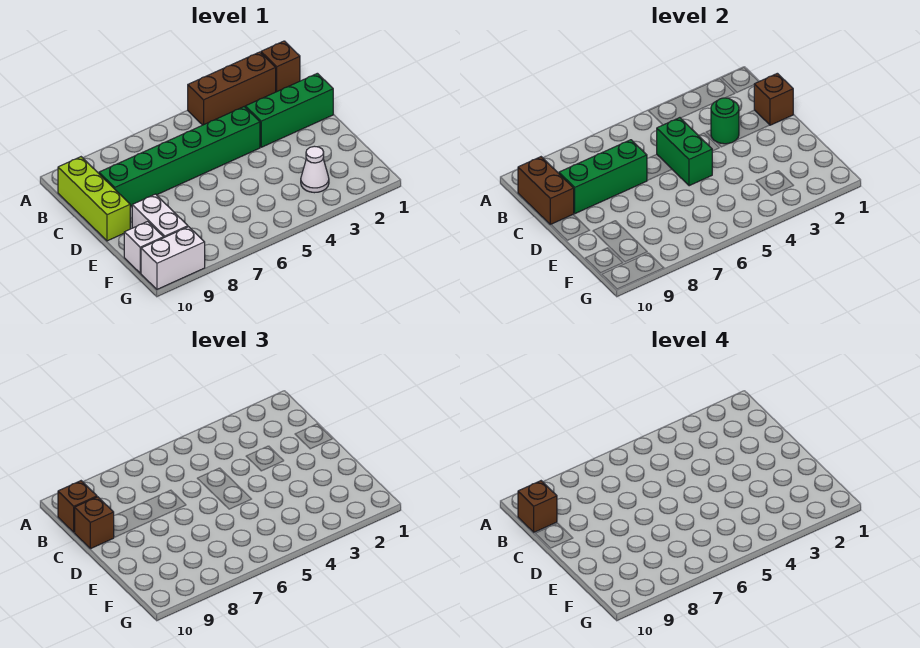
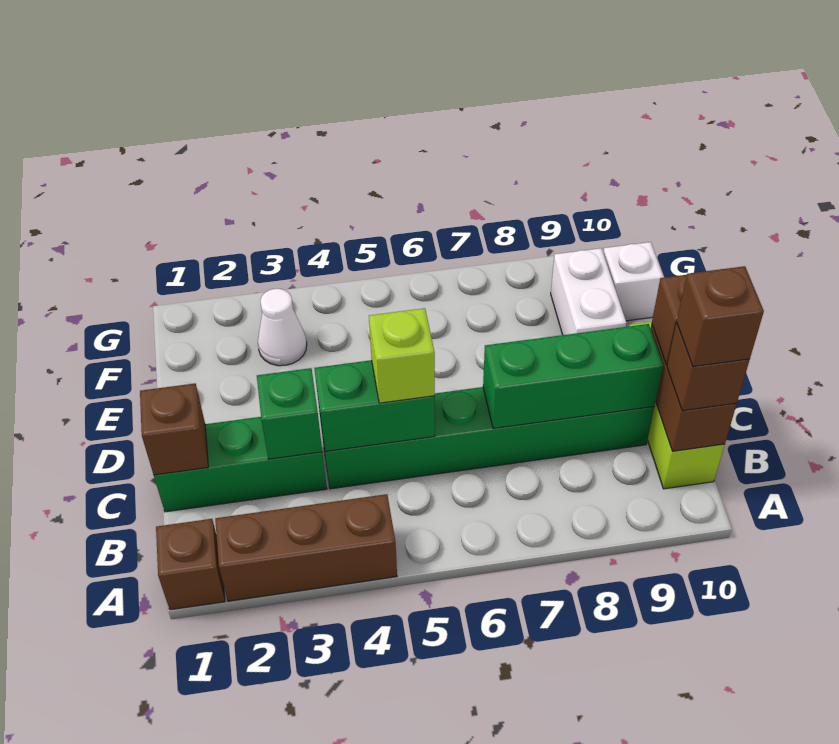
green round brick C3 level 2 -> green brick C3 level 2
green brick C5:D5 level 2 -> green brick C4:C5 level 2
none -> lime brick C5 level 3
white brick G9:G10 level 1 -> none

